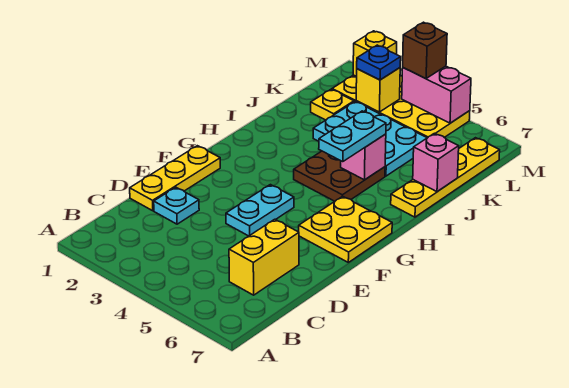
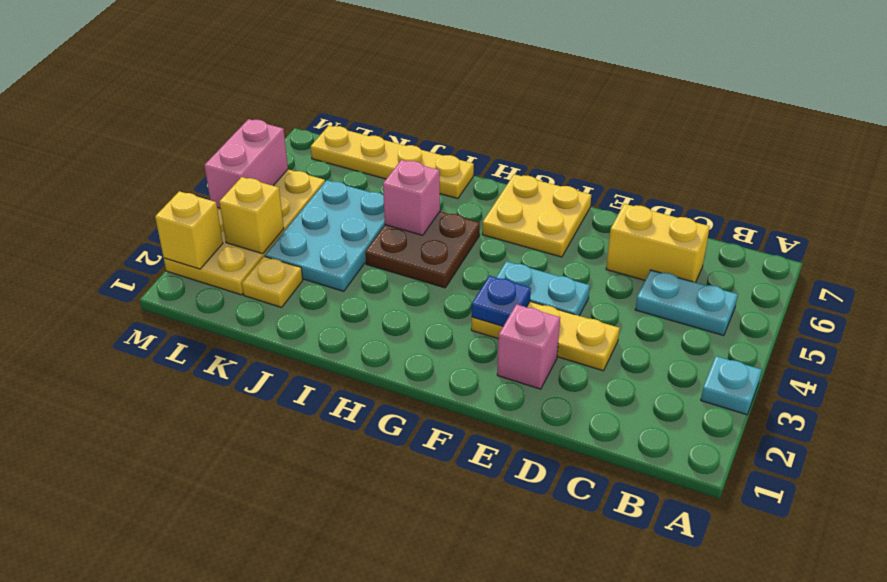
yellow plate D1:F1 level 1 -> yellow plate D3:F3 level 1
cyan plate D2 level 1 -> cyan plate A3 level 1
cyan plate H5:I5 level 3 -> cyan plate B5:C5 level 1
pink brick J7 level 2 -> pink brick E2 level 1
blue plate L3 level 3 -> blue plate F3 level 2
brown brick M4 level 3 -> none

